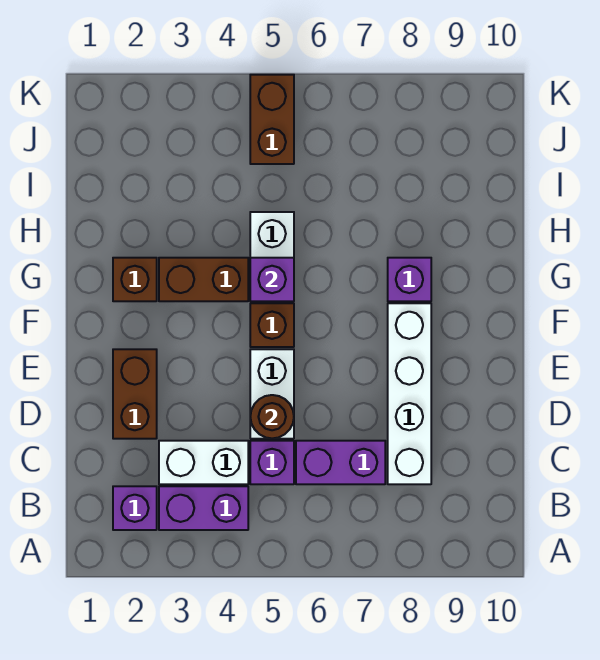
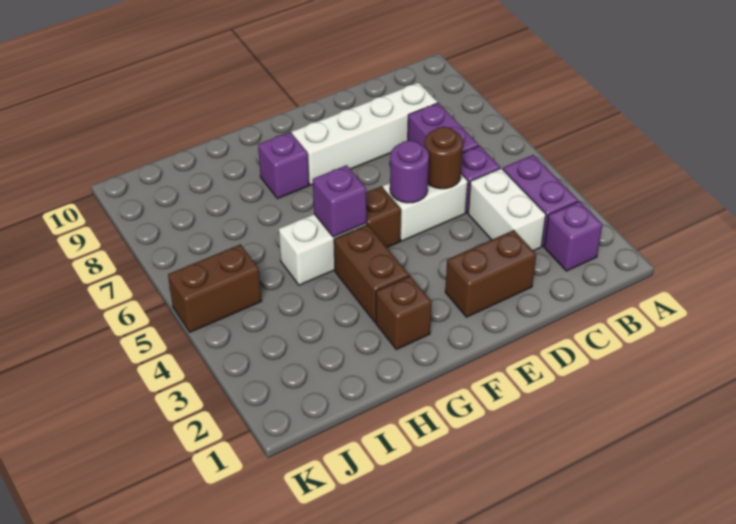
none -> purple round brick E5 level 2

